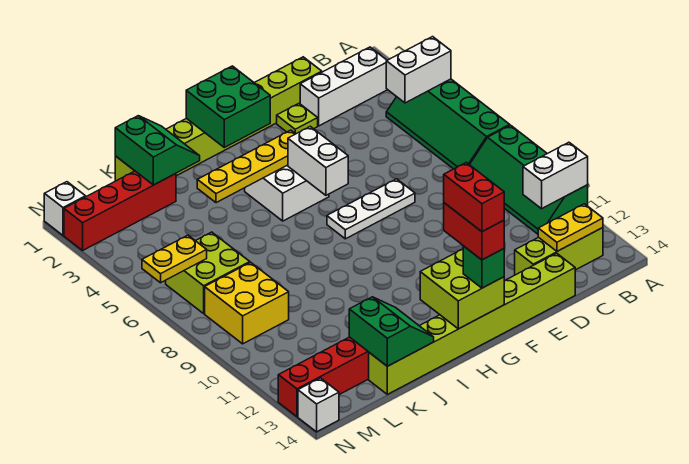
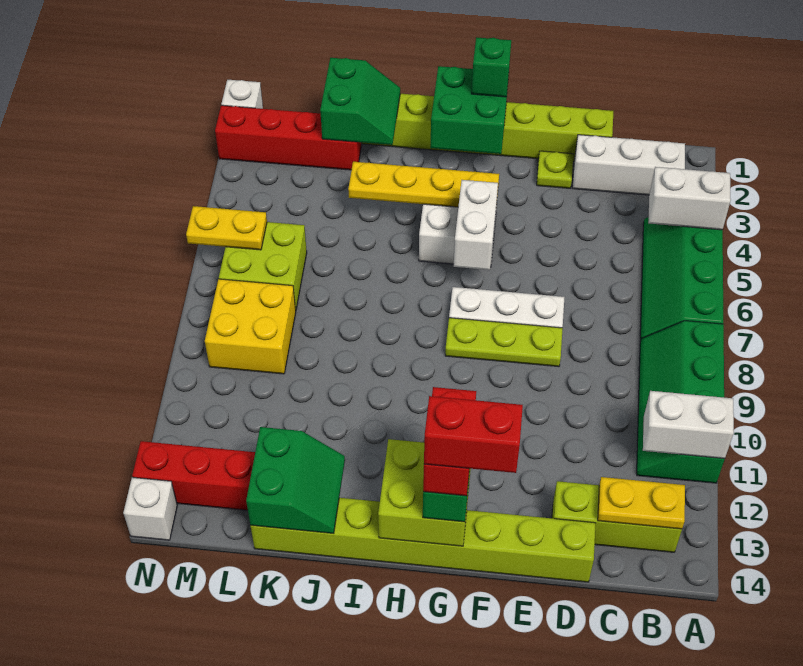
none -> lime plate E8:G8 level 1
none -> green brick G1 level 3
red brick G13:G14 level 5 -> red brick F14:G14 level 5

